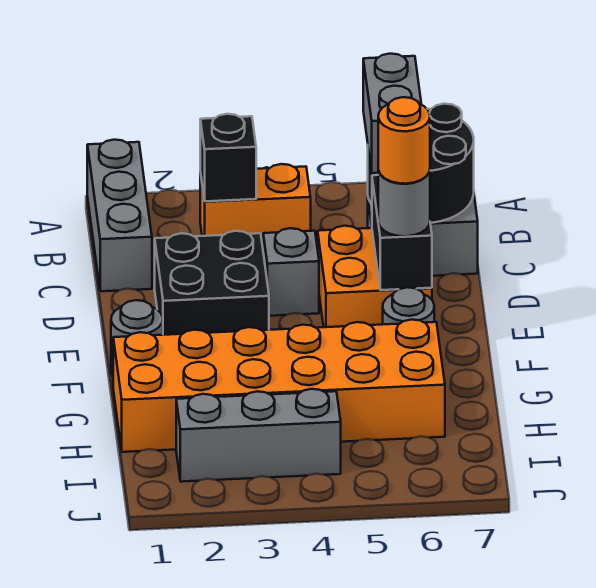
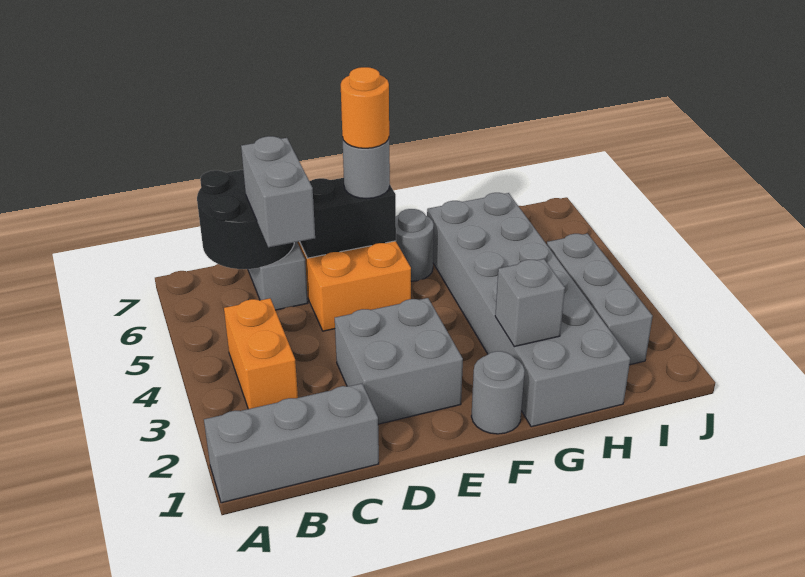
black brick B3 level 2 -> none
grey brick B6:C6 level 3 -> grey brick C5:C6 level 3
black brick D2:E3 level 1 -> grey brick D2:E3 level 1
grey brick D4 level 1 -> grey brick G2 level 2
orange brick G1:H6 level 1 -> grey brick G1:H6 level 1

